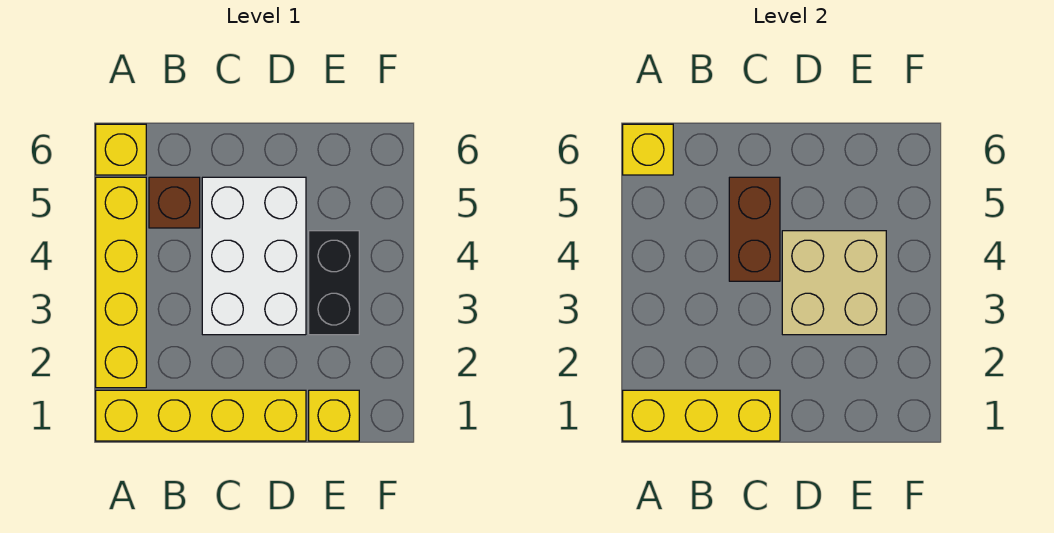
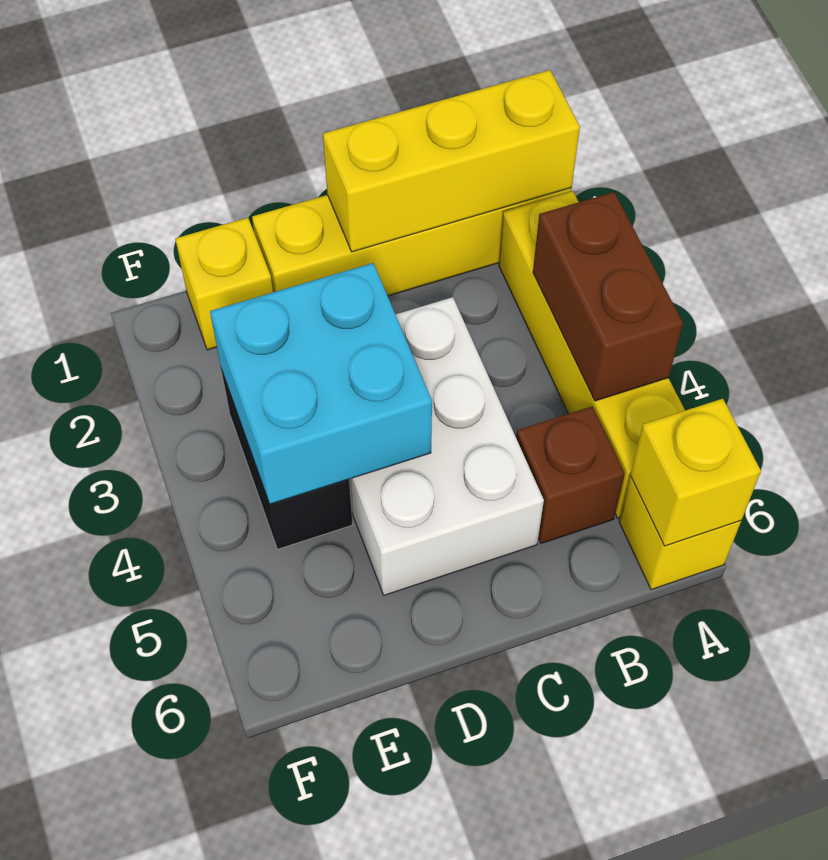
brown brick C4:C5 level 2 -> brown brick A3:A4 level 2
tan brick D3:E4 level 2 -> cyan brick D3:E4 level 2

